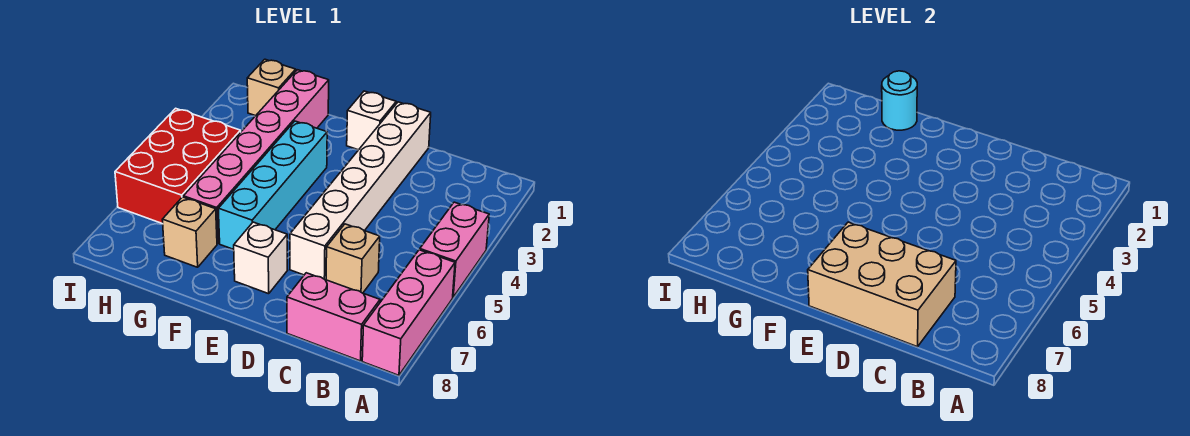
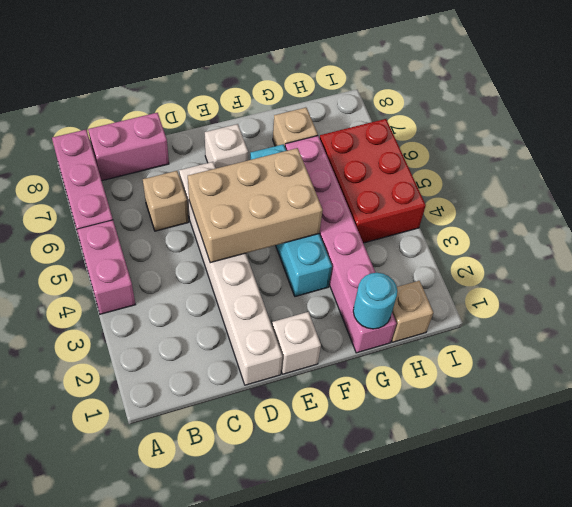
tan brick C7:E8 level 2 -> tan brick D4:F5 level 2

